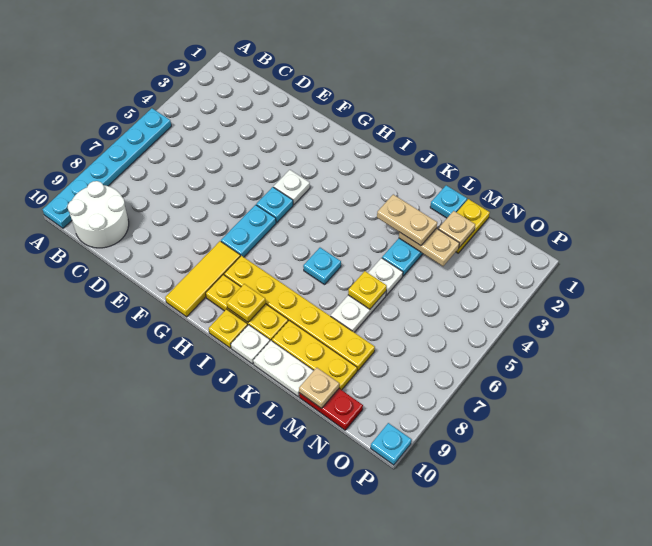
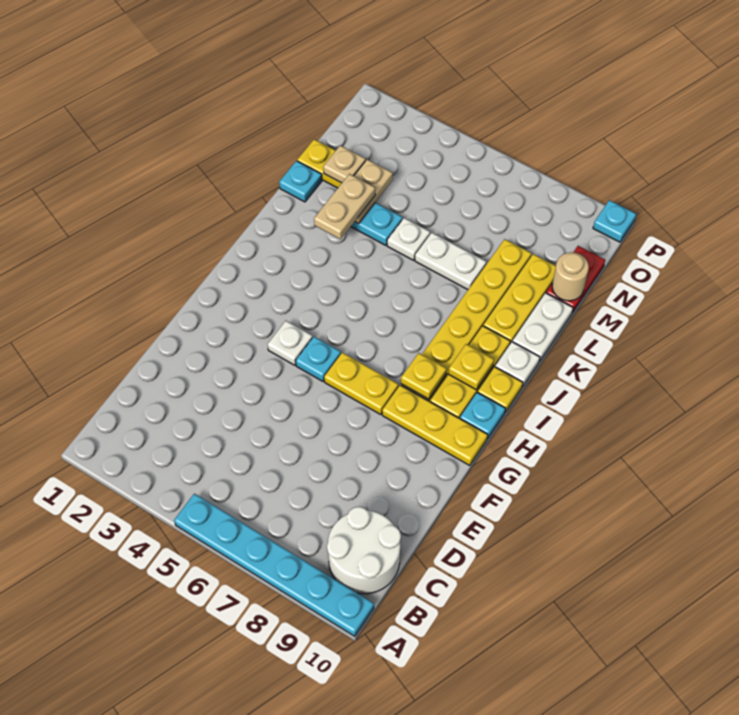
cyan plate G6:G7 level 1 -> yellow plate G6:G7 level 1
yellow tile G8:G10 level 1 -> yellow plate G8:G10 level 1
cyan plate J6 level 1 -> cyan plate H10 level 1
yellow plate L6 level 2 -> yellow plate H8 level 2
tan plate M10 level 2 -> tan round brick M10 level 2

